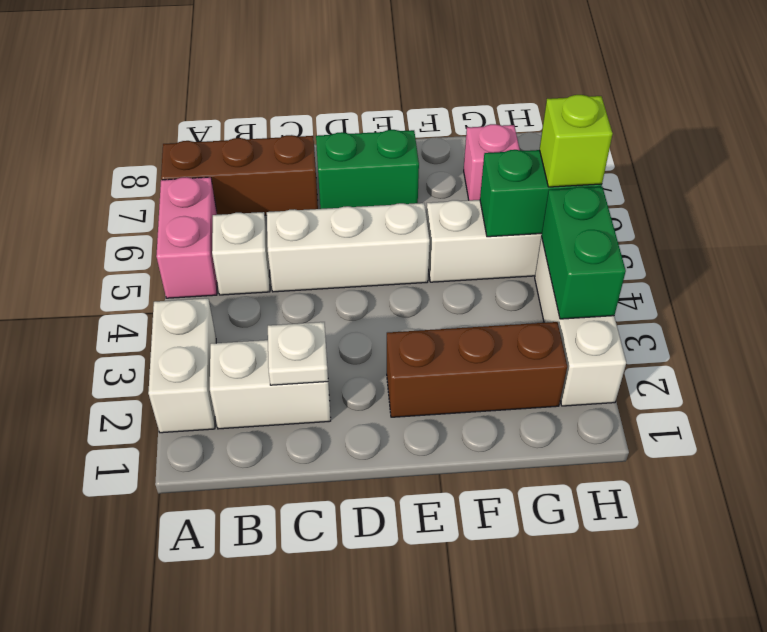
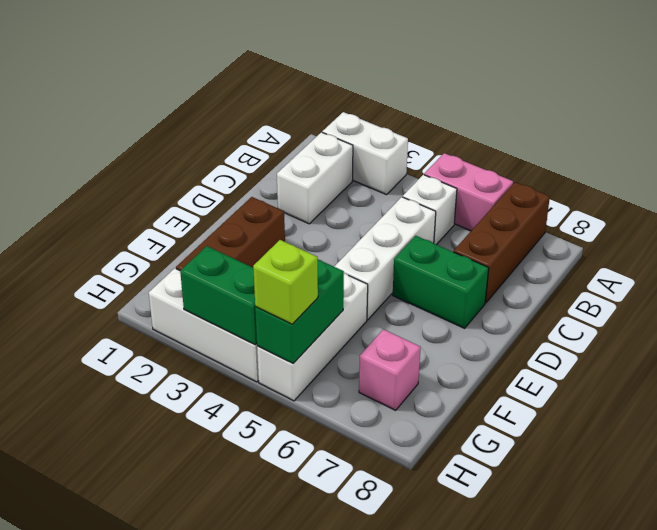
white plate C2 level 2 -> none
green brick D7:E7 level 1 -> green brick D6:D7 level 1

